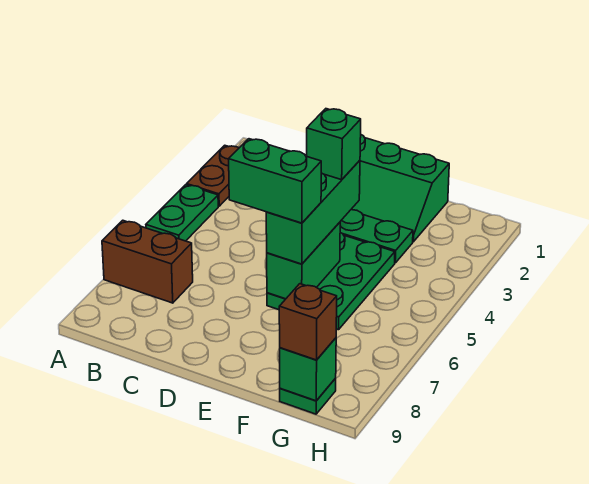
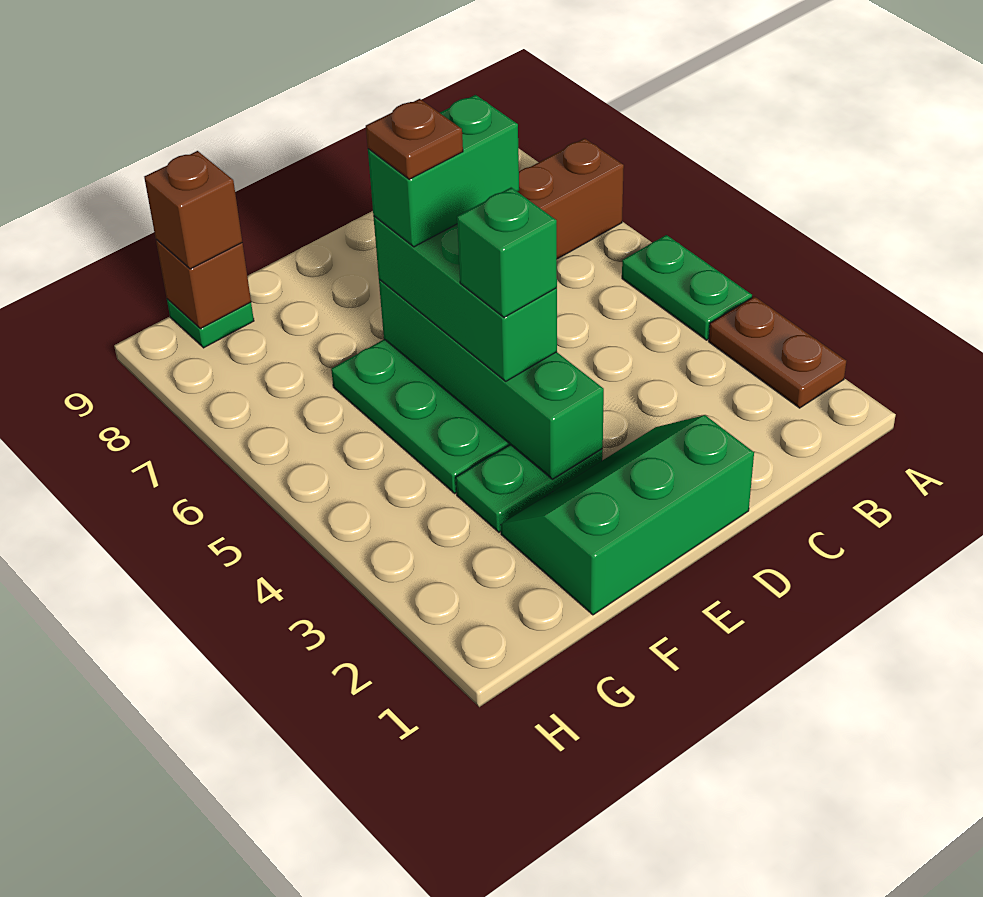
green brick E5:E6 level 2 -> green brick E3:E6 level 2
none -> brown plate E6 level 5
green brick G9 level 2 -> brown brick G9 level 2

